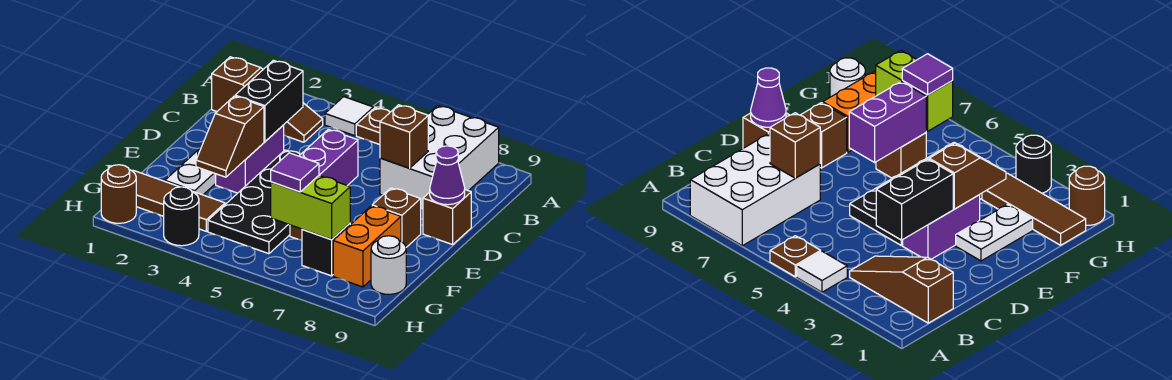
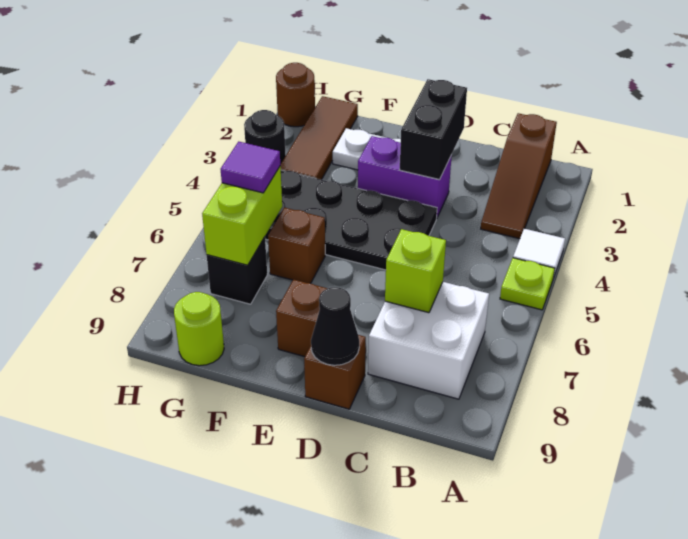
brown plate A5 level 1 -> lime plate A5 level 1
white brick A7:C8 level 1 -> white brick B7:C8 level 1
black brick C3:D3 level 2 -> black brick D2:D3 level 2
brown brick C7 level 2 -> lime brick C7 level 2
purple cone D9 level 2 -> black cone D9 level 2
brown slope E3:F3 level 2 top E -> none
purple brick E6:F6 level 2 -> none
orange brick F8:G8 level 1 -> none
white round brick G9 level 1 -> lime round brick G9 level 1

